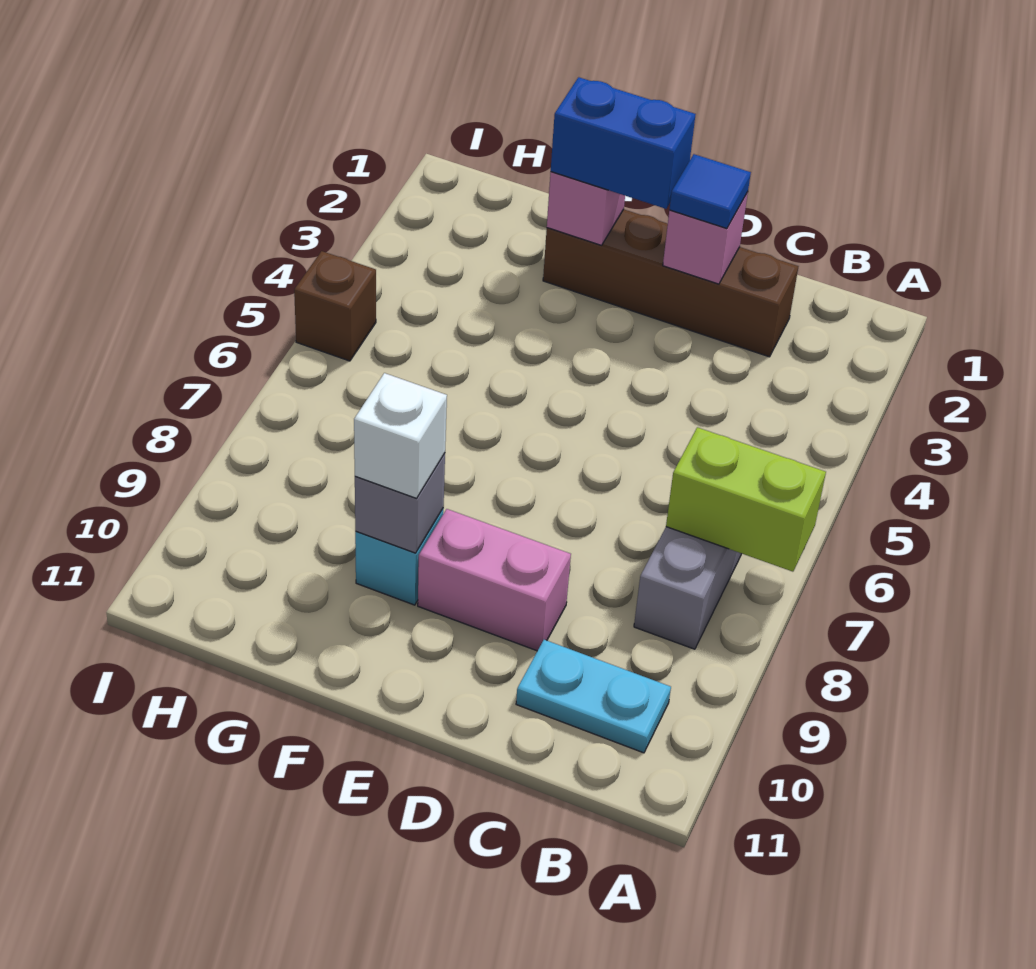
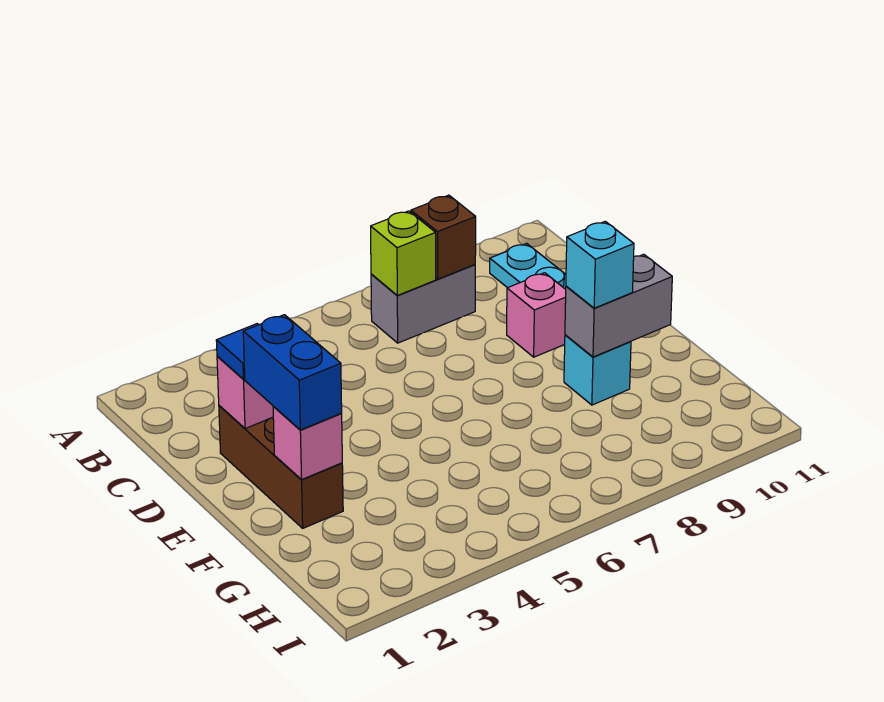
lime brick A7:B7 level 2 -> lime brick B7 level 2
brown brick C2:F2 level 1 -> brown brick D2:F2 level 1
pink brick D9:E9 level 1 -> pink brick D9 level 1
grey brick F9 level 2 -> grey brick F9:F10 level 2
white brick F9 level 3 -> cyan brick F9 level 3
brown brick I5 level 1 -> brown brick B8 level 2

